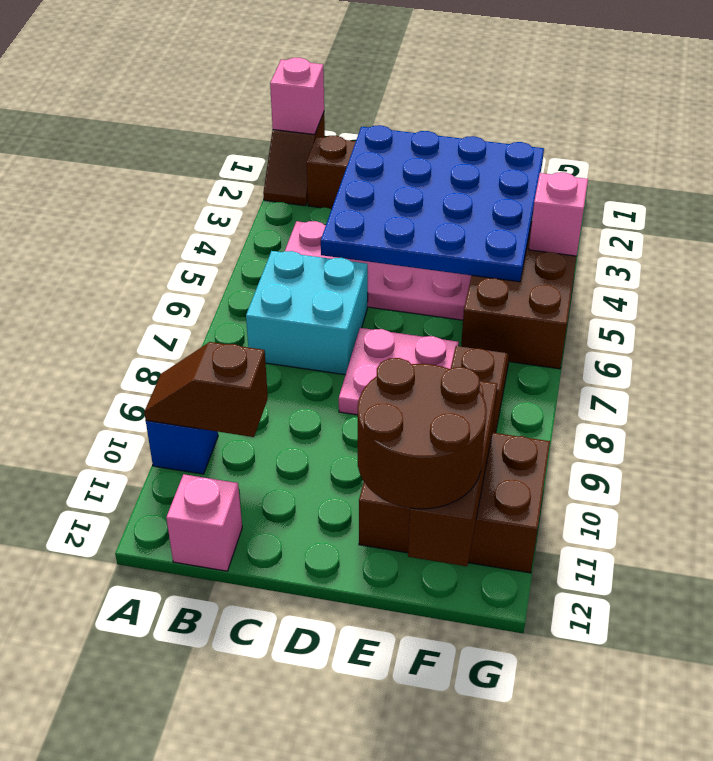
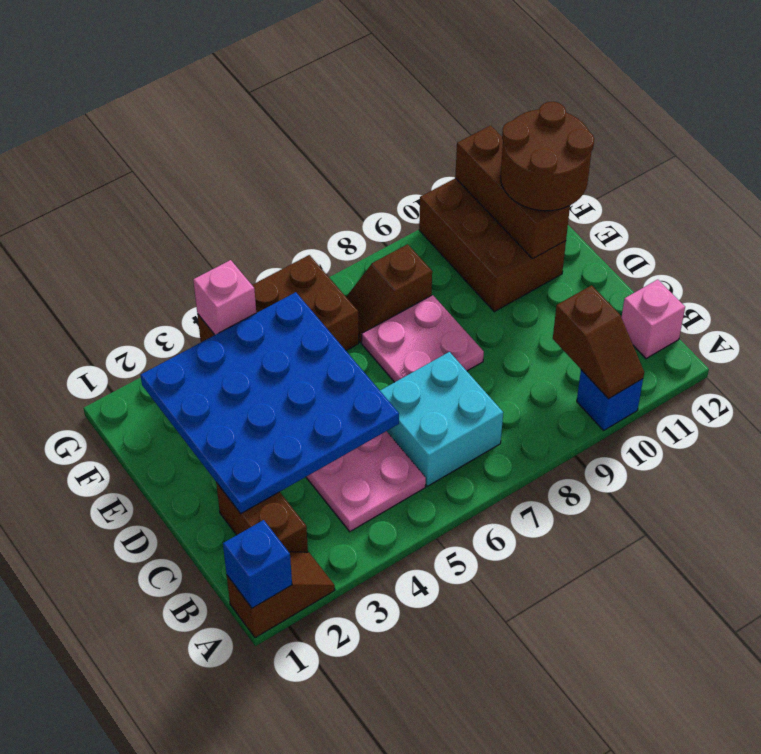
pink brick A1 level 2 -> blue brick A1 level 2
brown brick F10:F12 level 2 -> brown brick E11:G11 level 2

